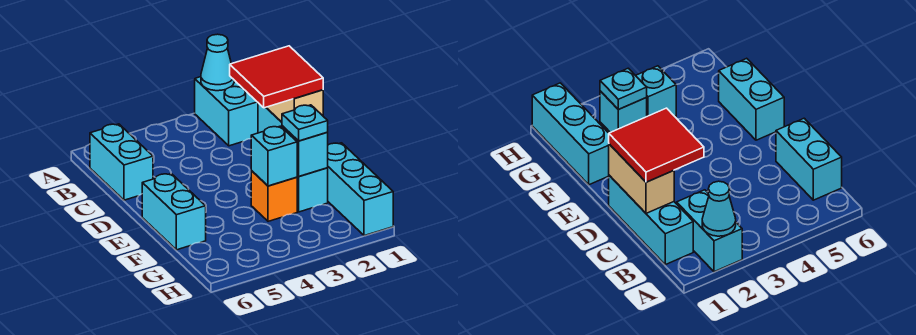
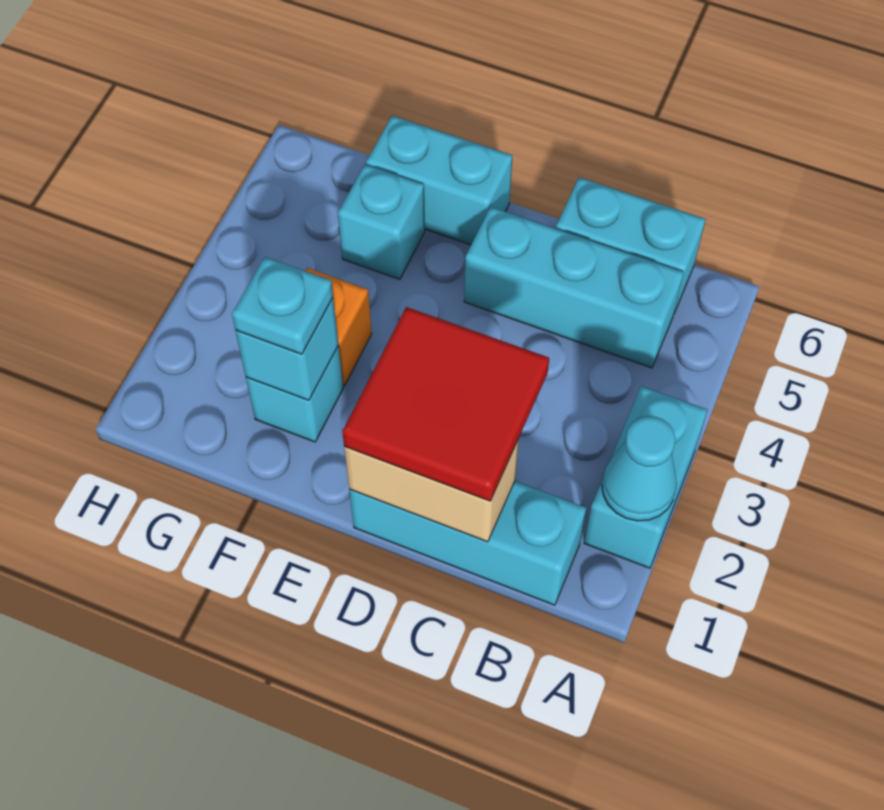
cyan brick A2:B2 level 1 -> cyan brick A2:A3 level 1
cyan brick F1:H1 level 1 -> cyan brick B5:D5 level 1
cyan brick F3 level 2 -> cyan brick F5 level 1

